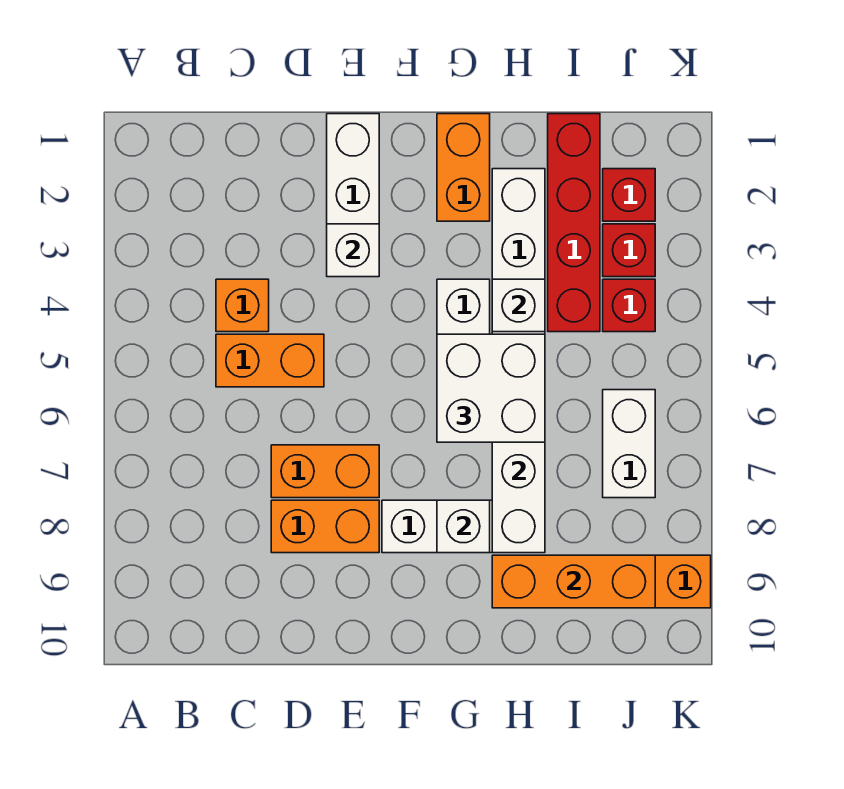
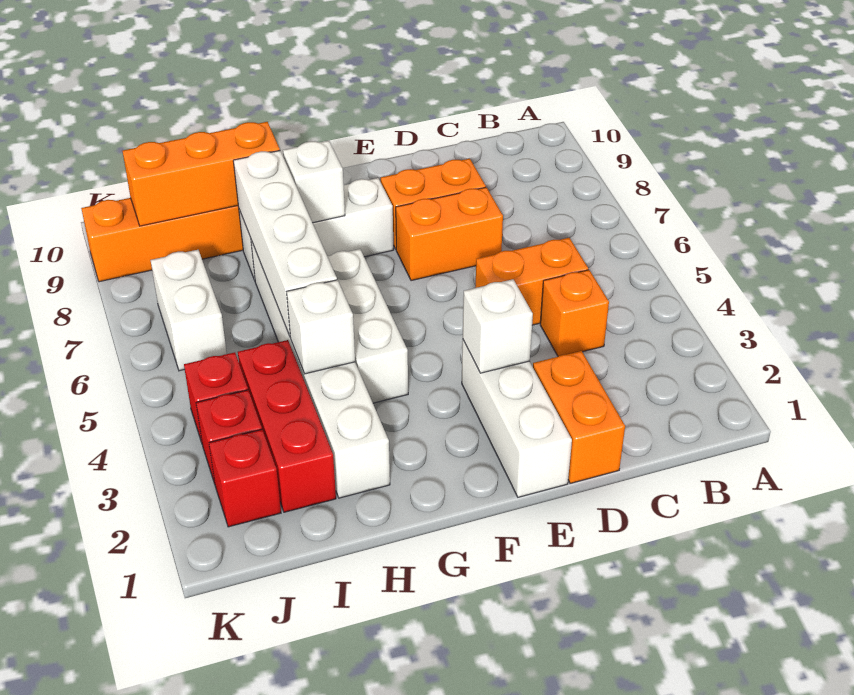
orange brick G1:G2 level 1 -> orange brick D1:D2 level 1
white brick G5:H6 level 3 -> none
red brick I1:I4 level 1 -> red brick I2:I4 level 1

